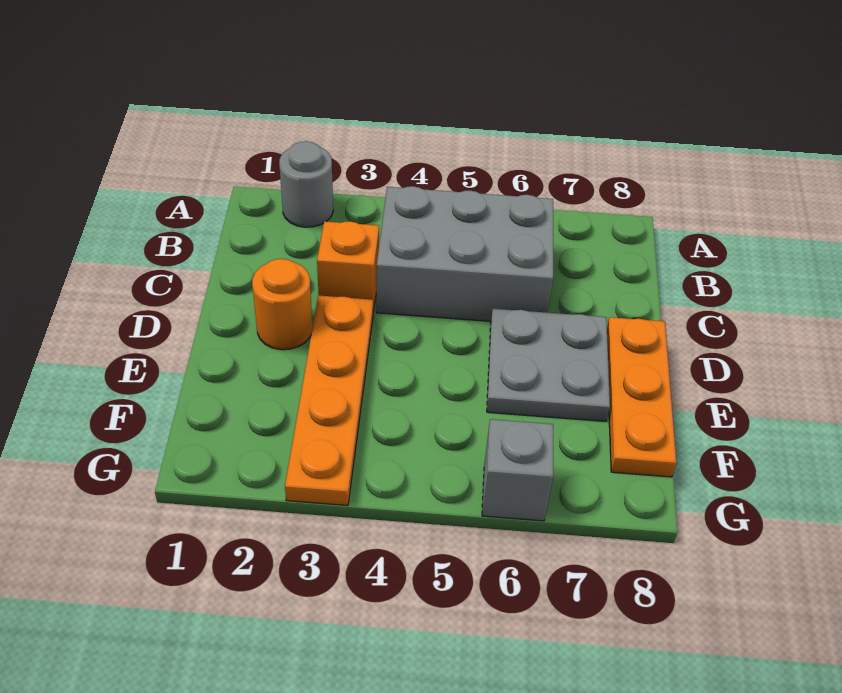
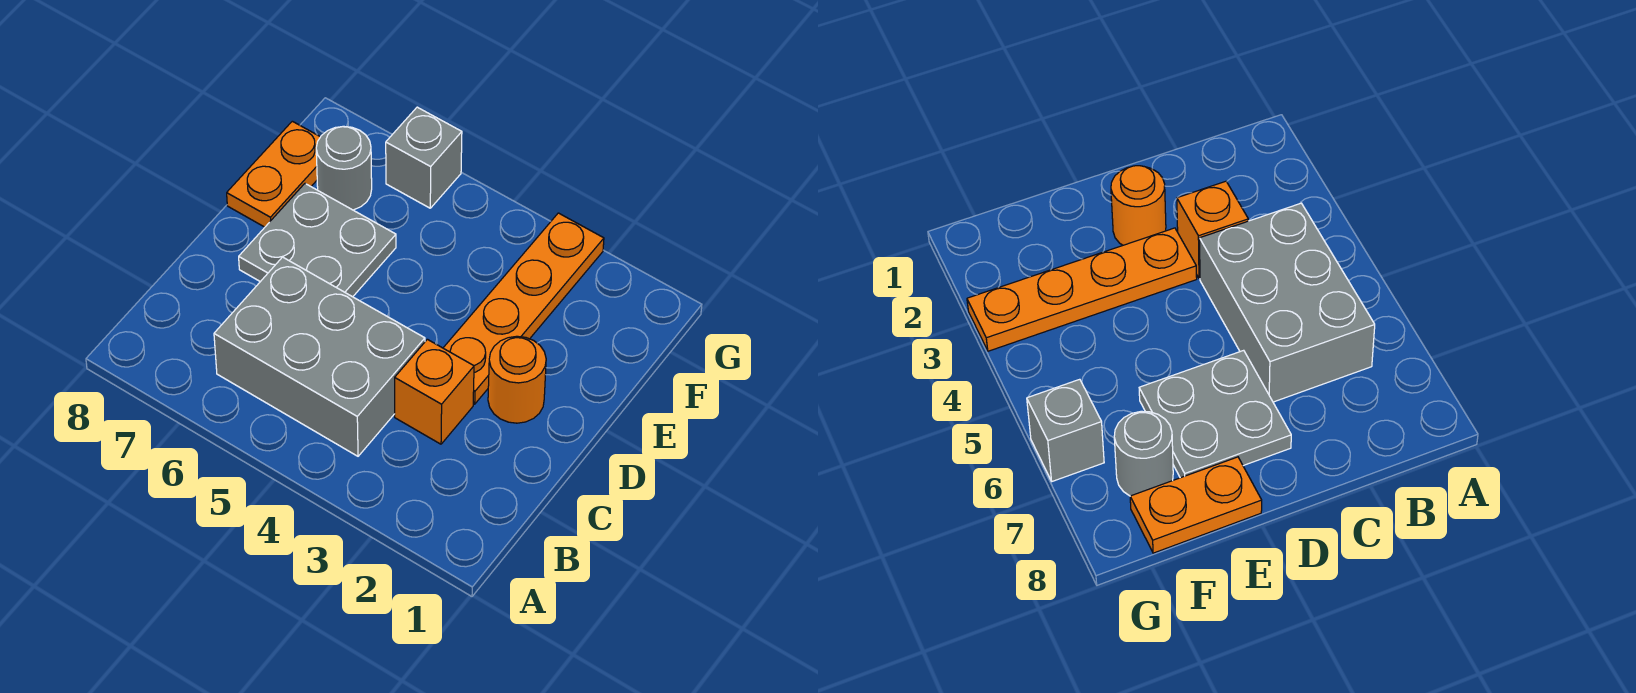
grey round brick A2 level 1 -> grey round brick F7 level 1
orange plate D8:F8 level 1 -> orange plate E8:F8 level 1

